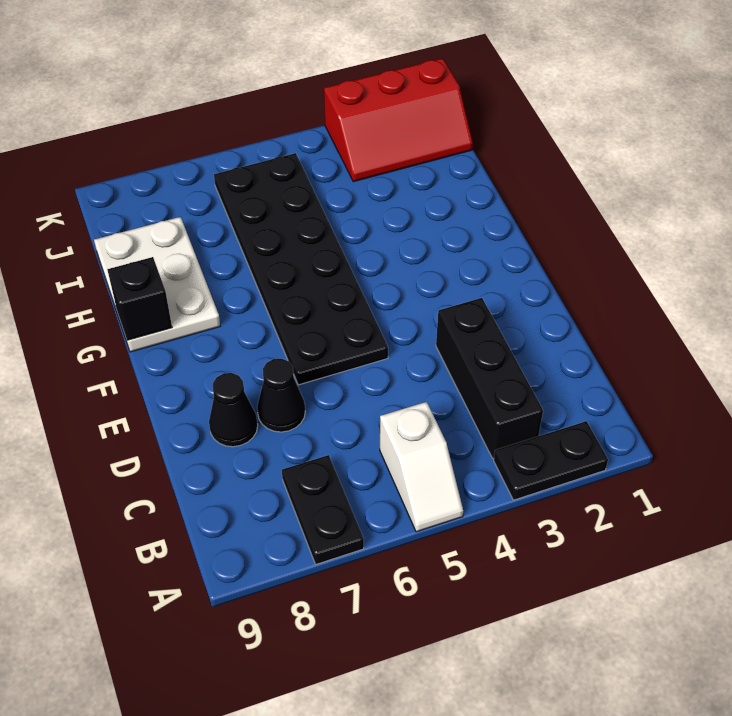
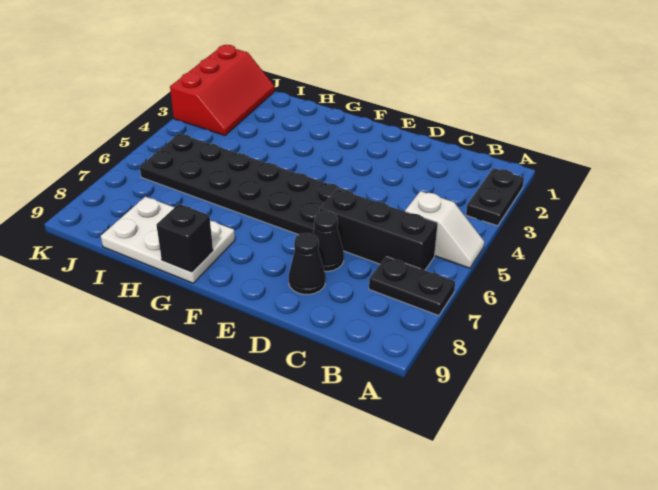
black brick B3:D3 level 1 -> black brick B6:D6 level 1

